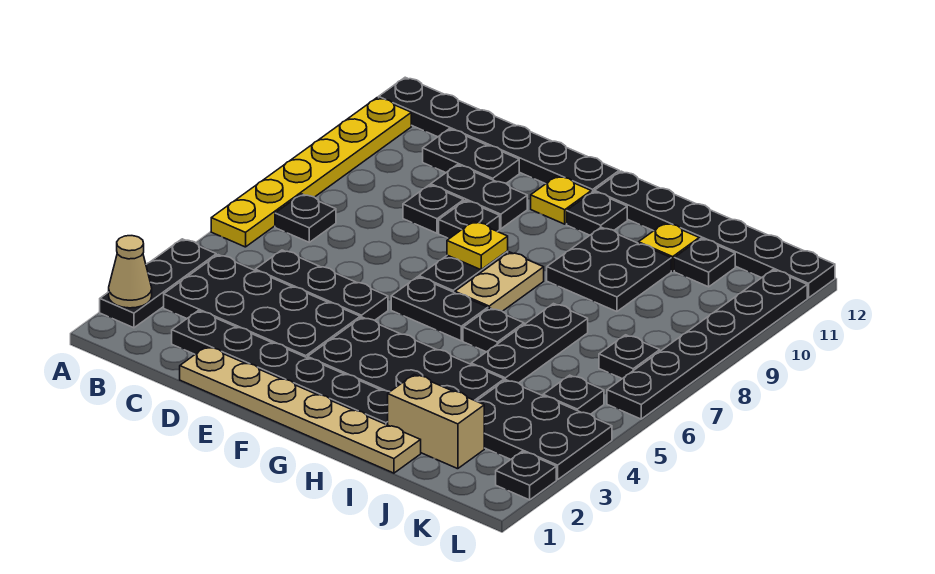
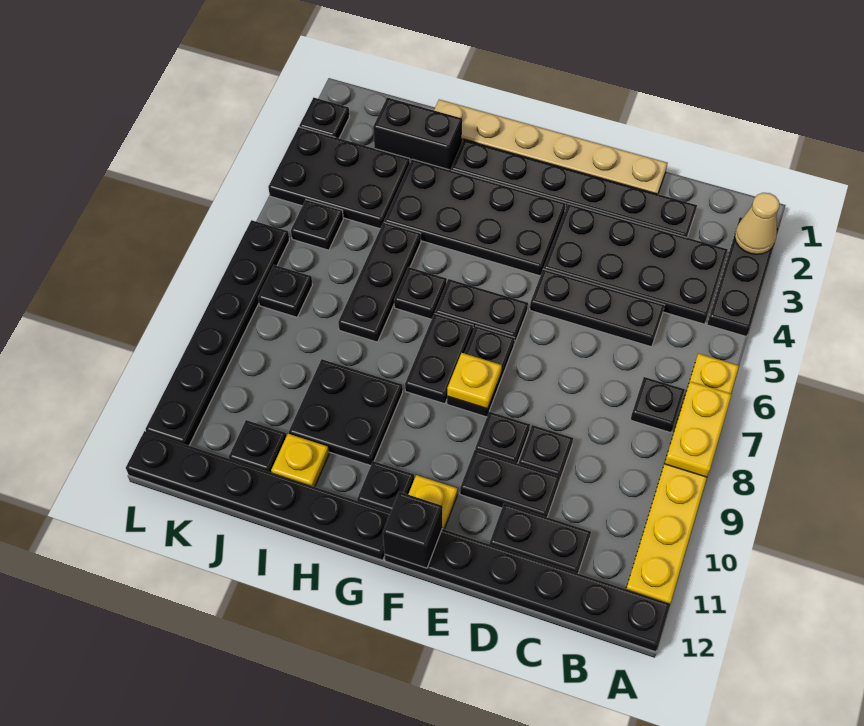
none -> yellow plate A7:A8 level 2
none -> black brick F12 level 2
tan plate G7:G8 level 1 -> black plate G7:G8 level 1
tan brick I2:J2 level 1 -> black brick I2:J2 level 1

